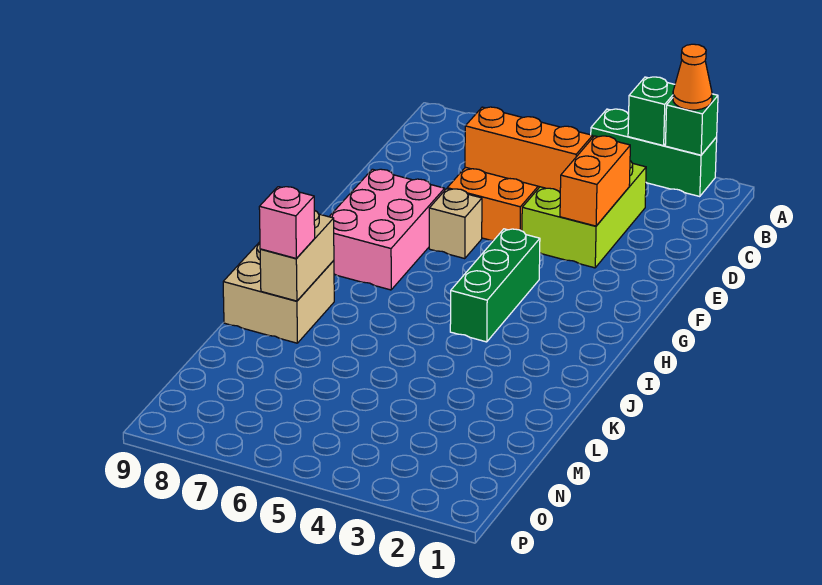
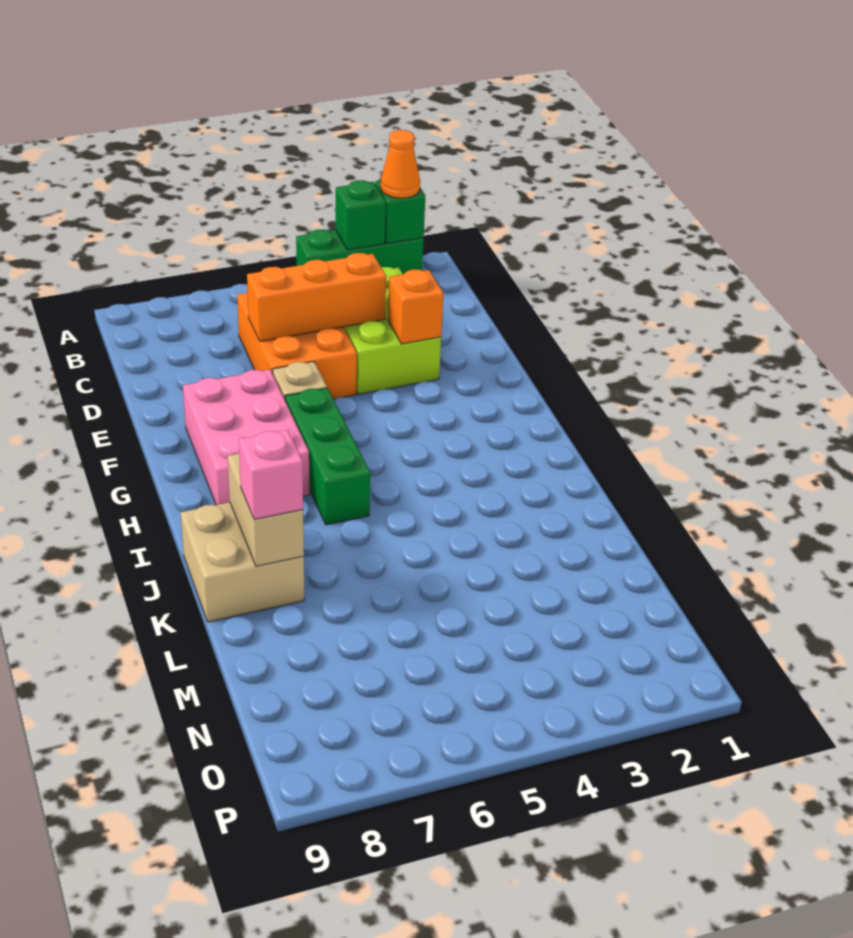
orange brick D3:E3 level 2 -> orange brick E3 level 2
green brick G4:I4 level 1 -> green brick G6:I6 level 1

